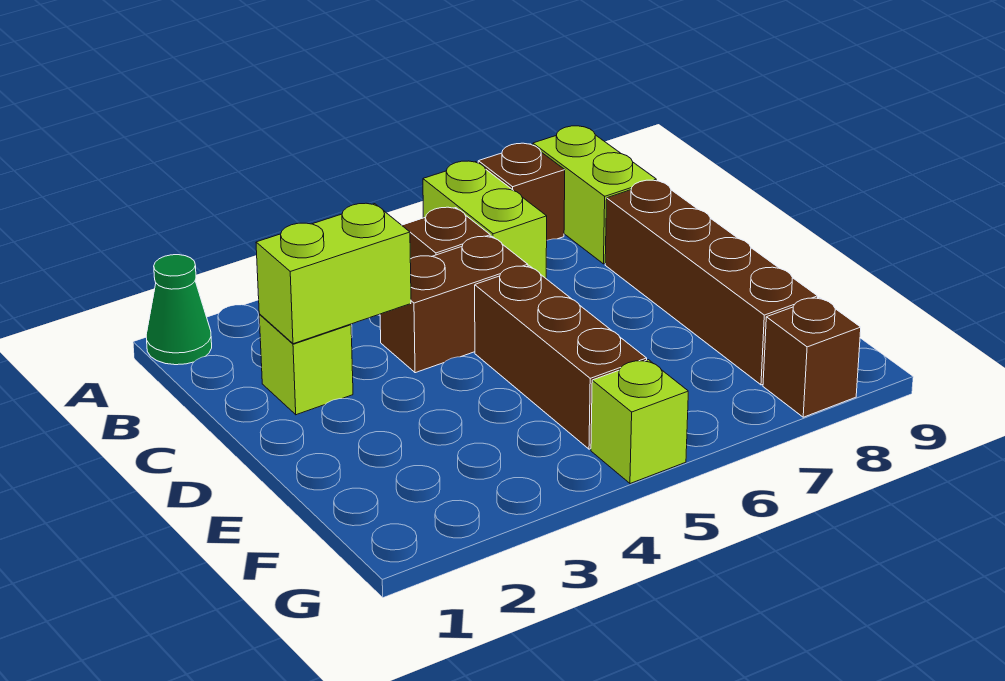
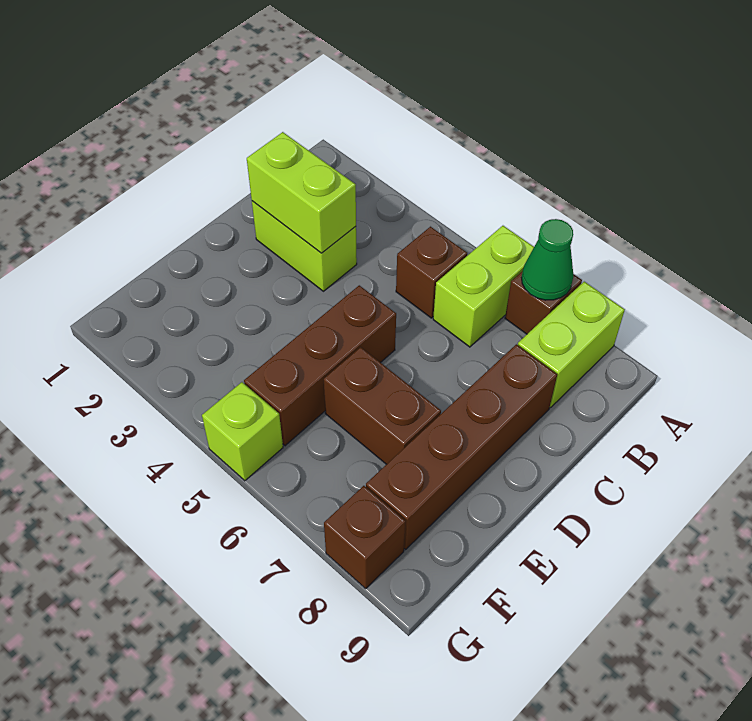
green cone A1 level 1 -> green cone A7 level 2
lime brick C2 level 1 -> lime brick C2:C3 level 1
brown brick C4:C5 level 1 -> brown brick E6:E7 level 1

